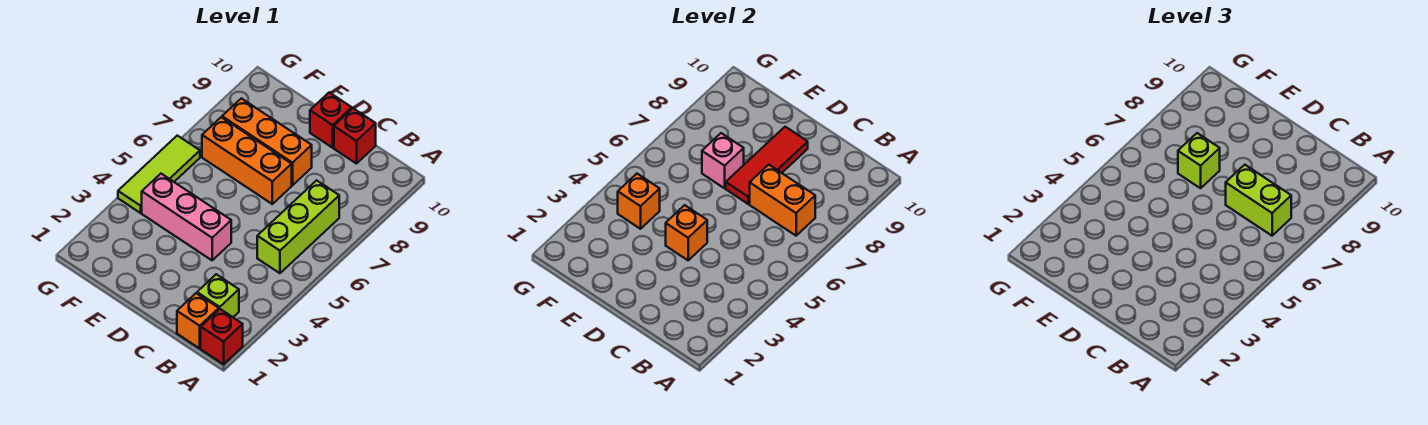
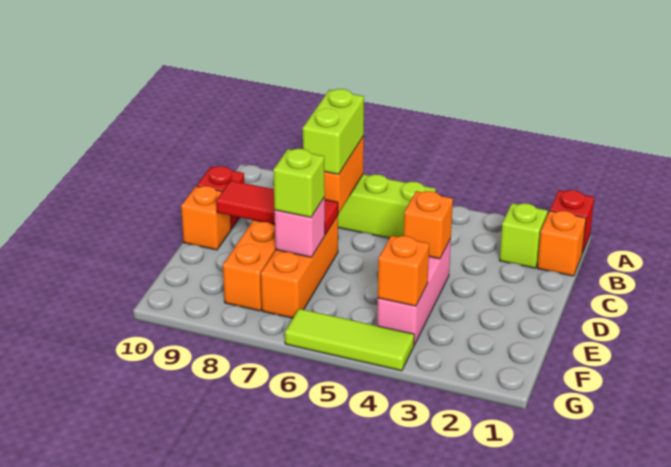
red brick D10 level 1 -> orange brick D10 level 1

